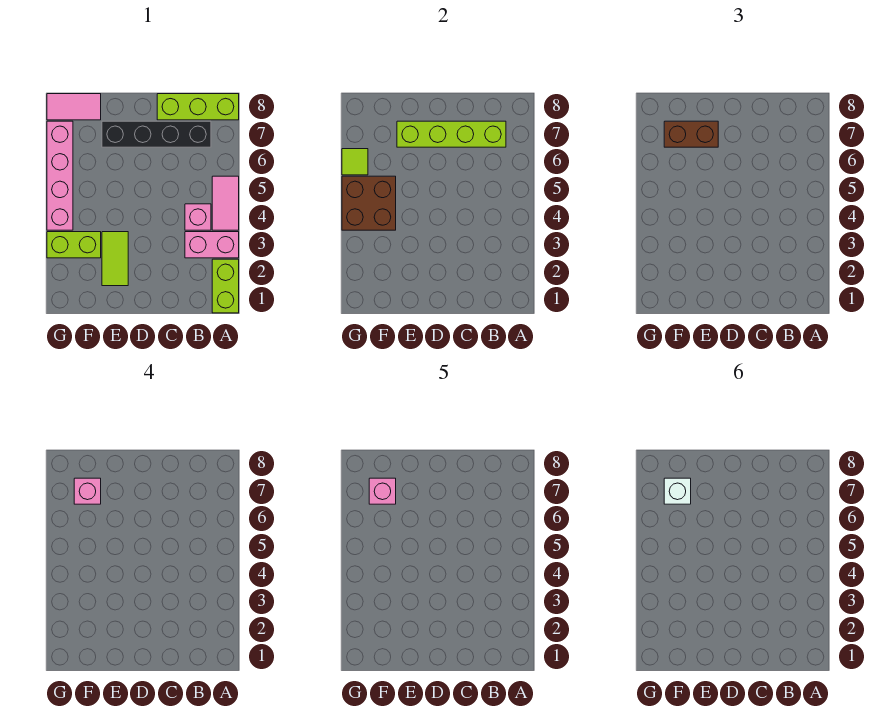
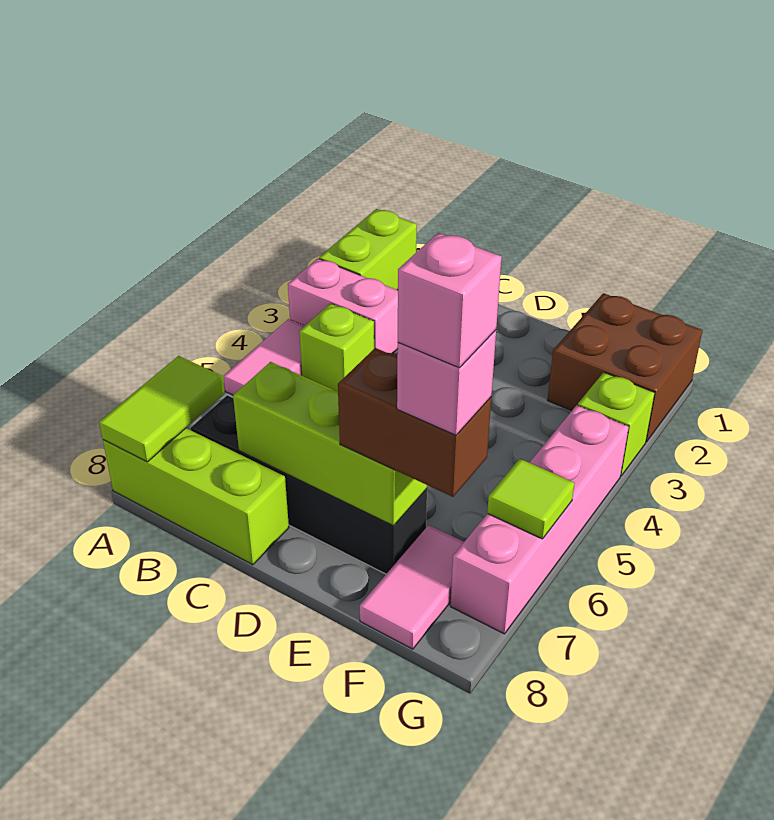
pink brick B4 level 1 -> lime brick B4 level 1
lime brick B7:E7 level 2 -> lime brick C7:E7 level 2
lime tile E2:E3 level 1 -> lime tile A7:A8 level 2
lime brick F3:G3 level 1 -> lime brick G3 level 1
brown brick F4:G5 level 2 -> brown brick F1:G2 level 1
white brick F7 level 6 -> none
pink tile F8:G8 level 1 -> pink tile F7:F8 level 1

